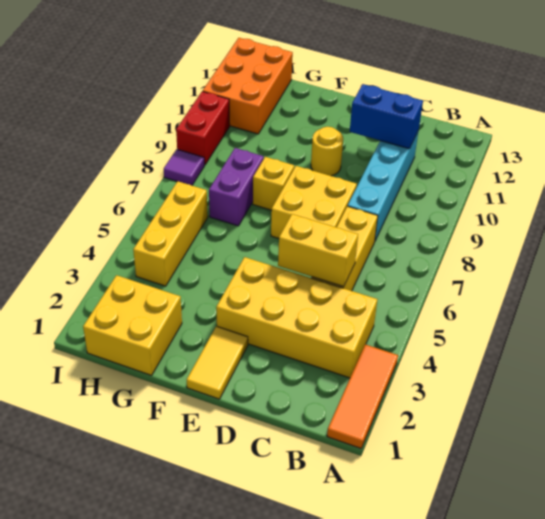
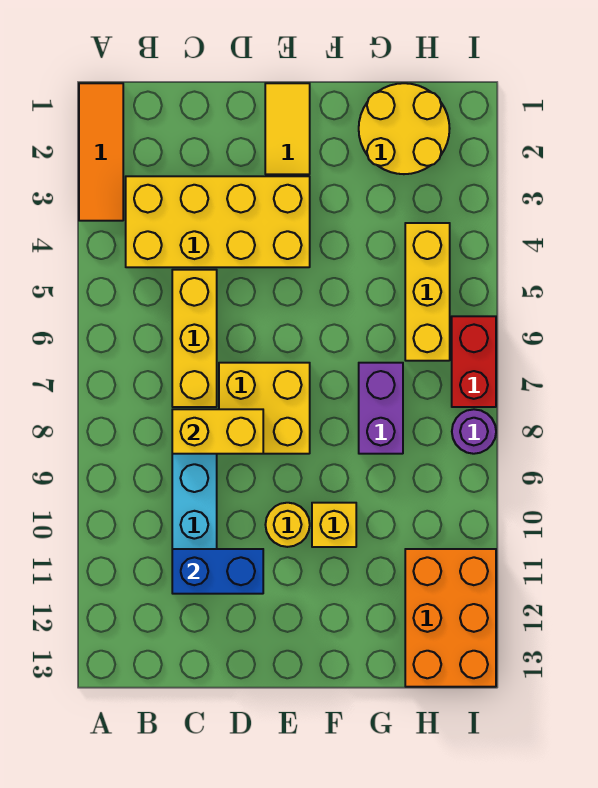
yellow brick C5:D5 level 2 -> yellow brick C8:D8 level 2
yellow brick F8 level 1 -> yellow brick F10 level 1
yellow brick G1:H2 level 1 -> yellow round brick G1:H2 level 1
purple tile I8 level 1 -> purple round brick I8 level 1
red brick I9:I10 level 1 -> red brick I6:I7 level 1

